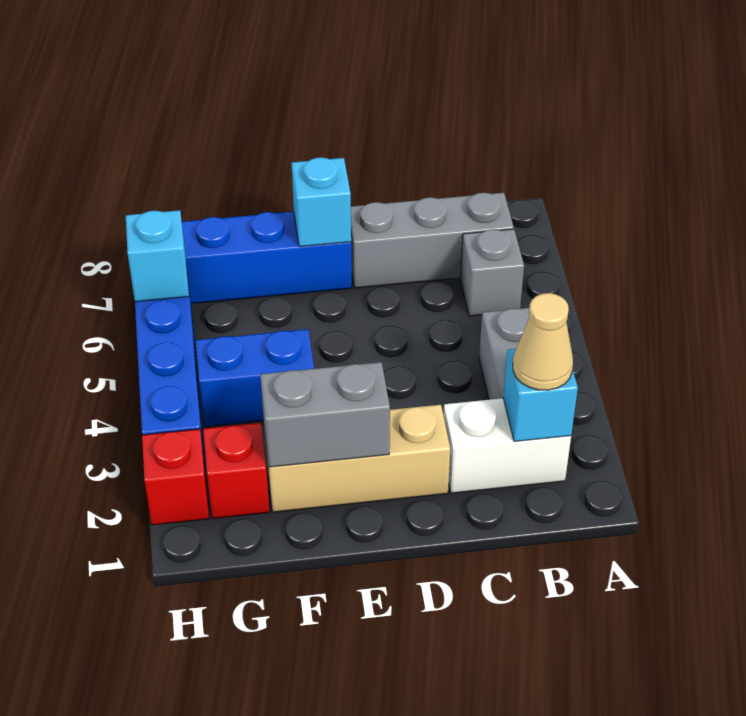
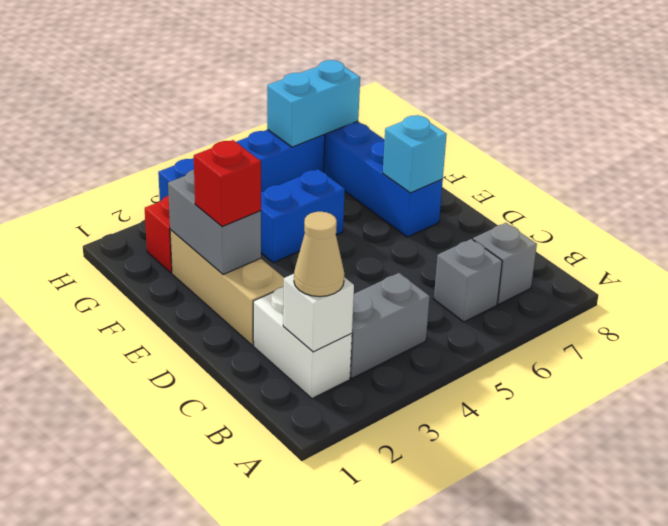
cyan brick B2 level 2 -> white brick B2 level 2
grey brick B7:D7 level 1 -> grey brick B7 level 1
blue brick F4:G4 level 1 -> blue brick F4:F5 level 1
red brick H2 level 1 -> red brick E2 level 3
cyan brick H6 level 2 -> cyan brick H6:H7 level 2

